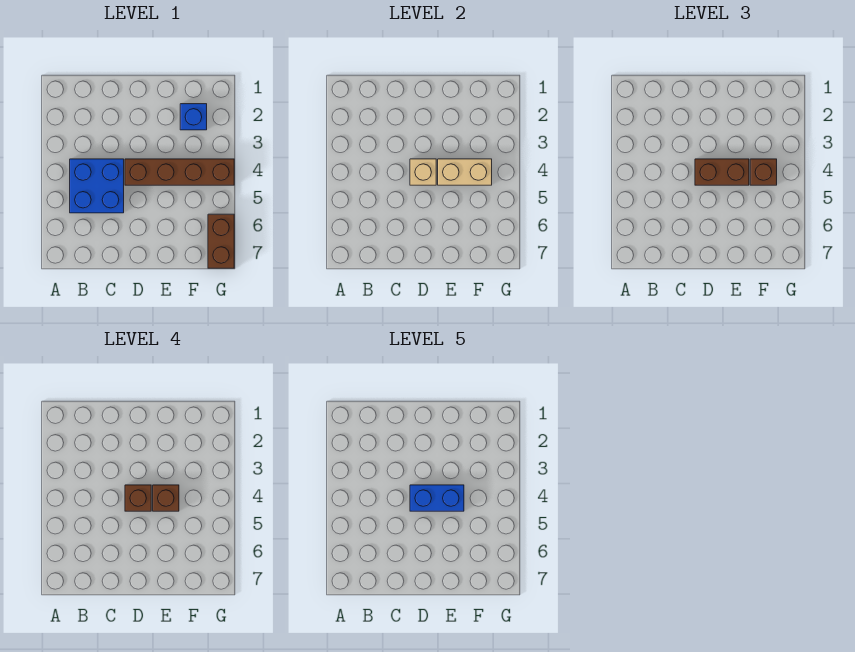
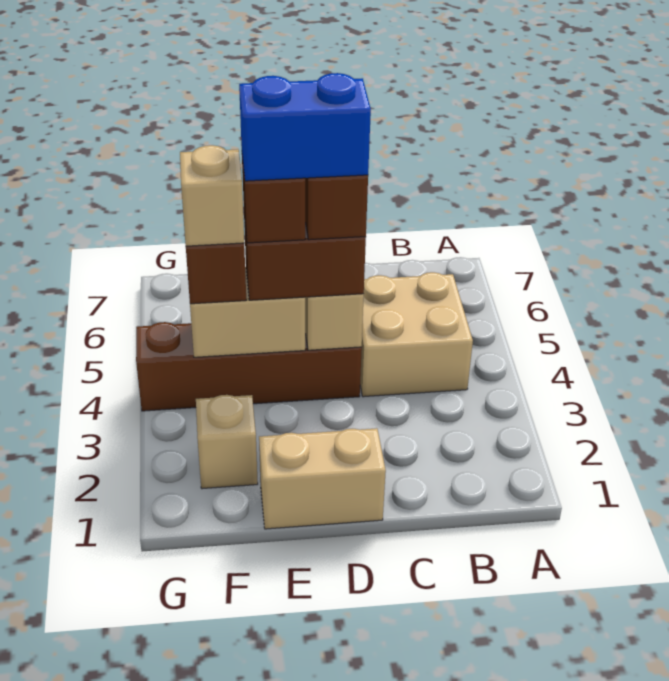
blue brick B4:C5 level 1 -> tan brick B4:C5 level 1
none -> tan brick D1:E1 level 1
blue brick F2 level 1 -> tan brick F2 level 1
none -> tan brick F4 level 4
brown brick G6:G7 level 1 -> none

